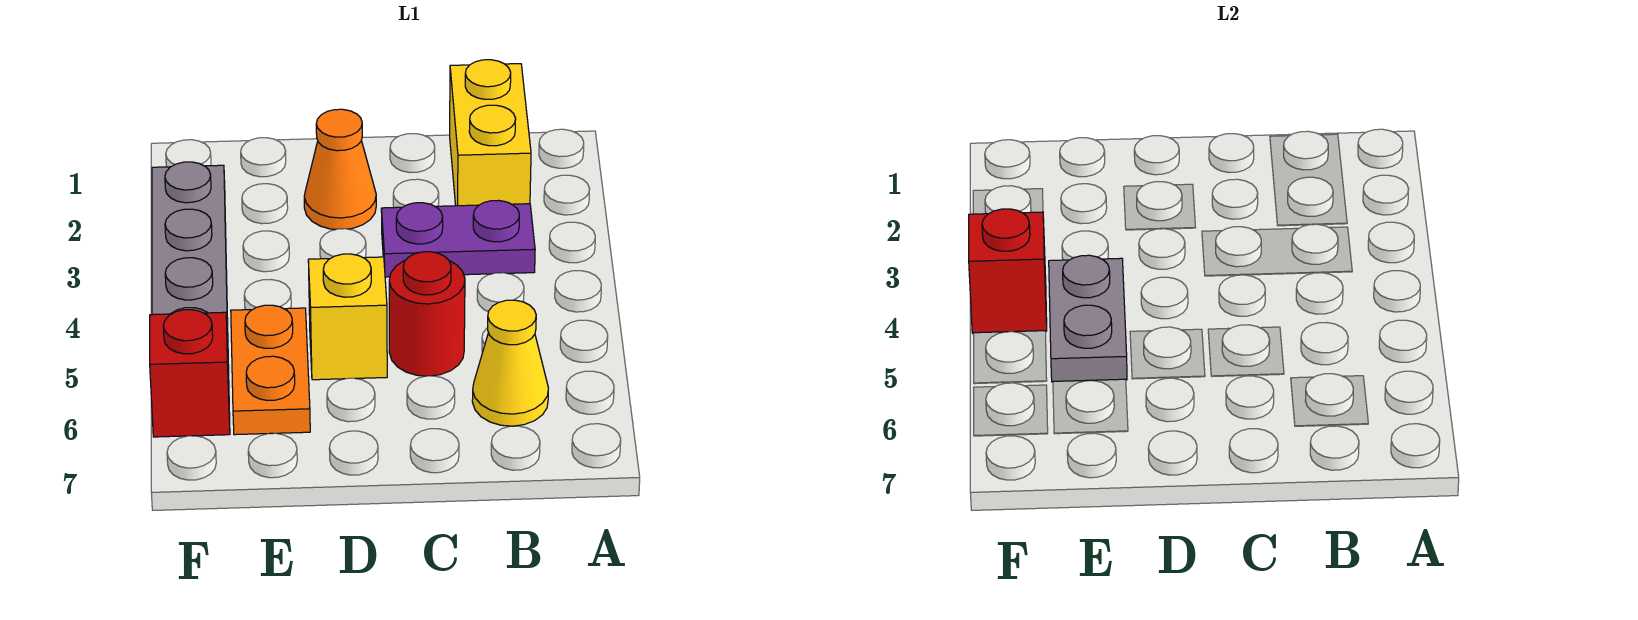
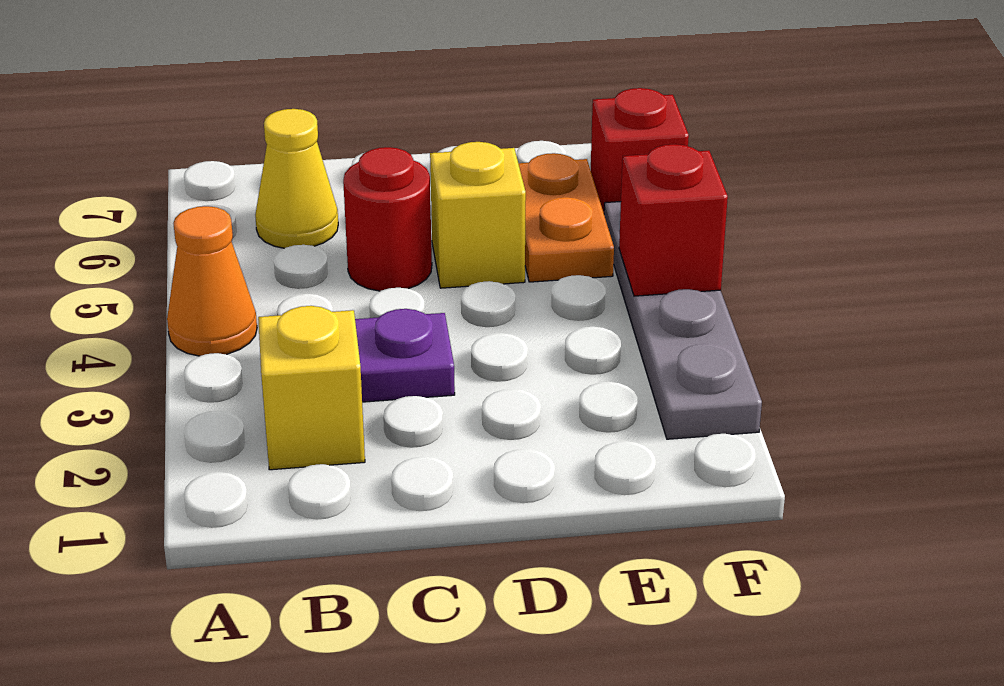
yellow brick B1:B2 level 1 -> yellow brick B2 level 1
orange cone D2 level 1 -> orange cone A4 level 1
grey plate E4:E5 level 2 -> none

